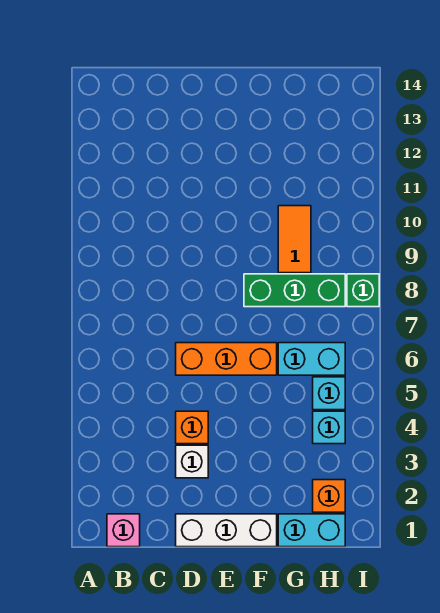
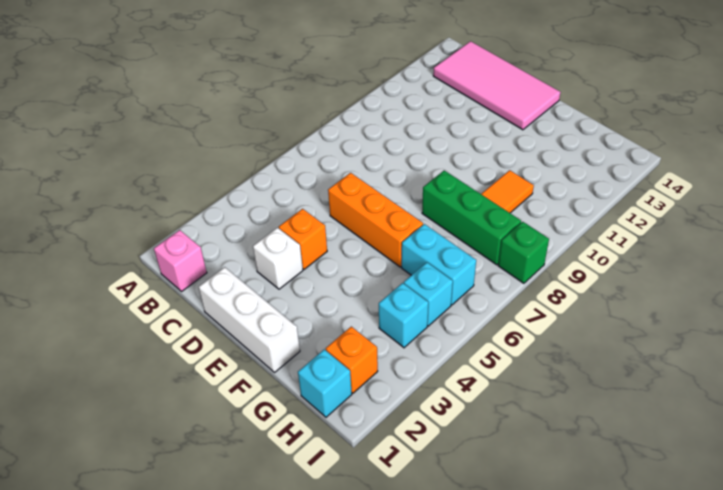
none -> pink tile B13:E14 level 1
cyan brick G1:H1 level 1 -> cyan brick H1 level 1

